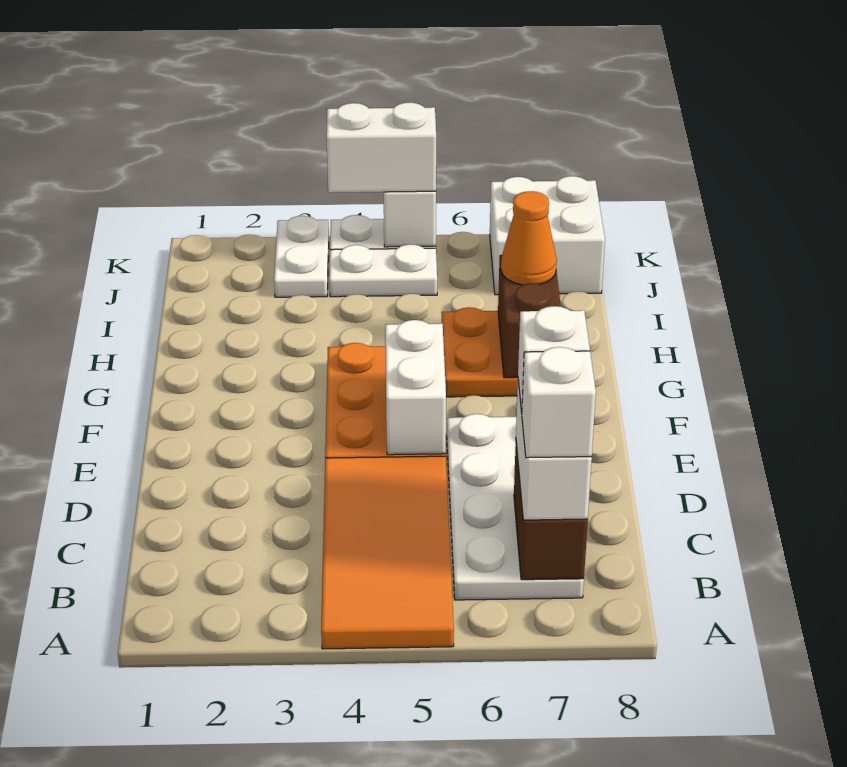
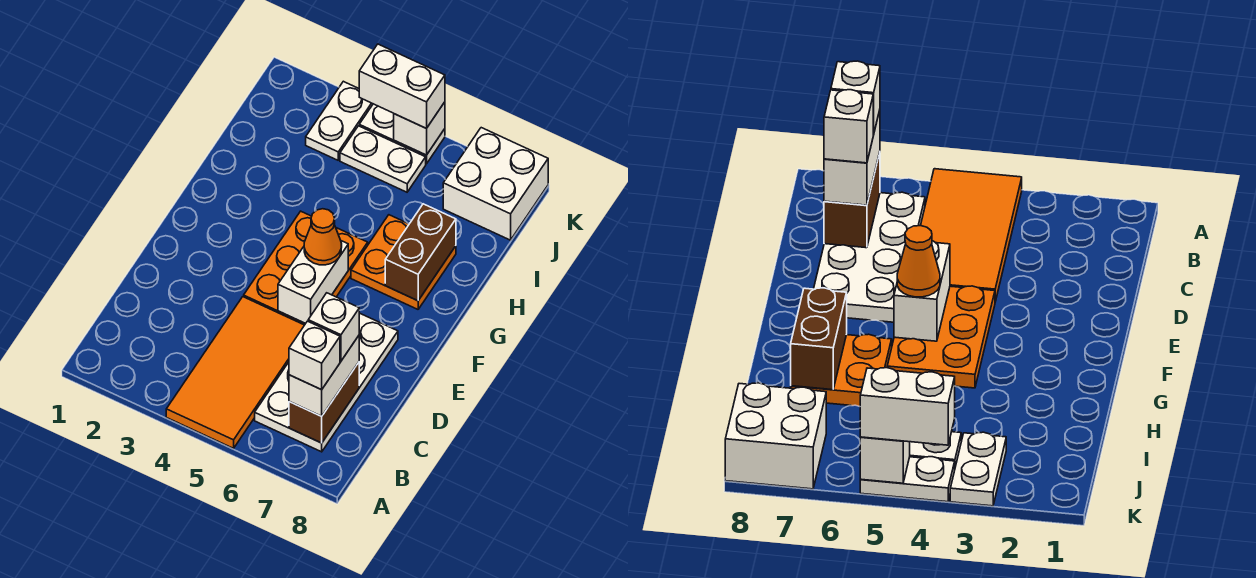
orange cone H7 level 3 -> orange cone F5 level 3

